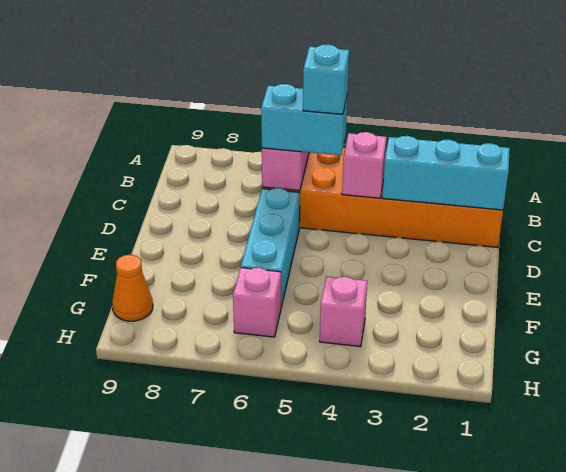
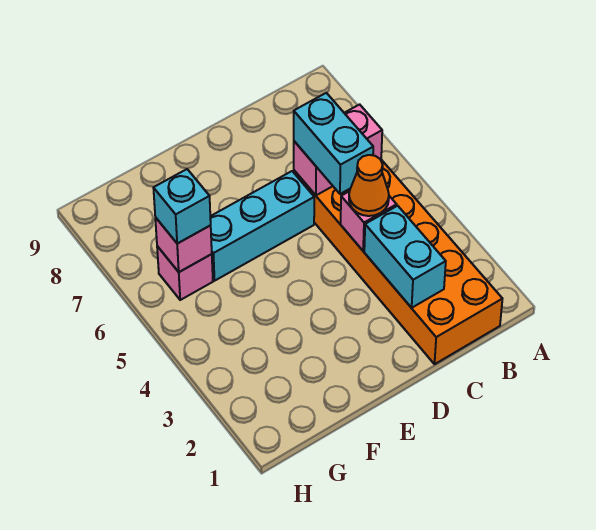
cyan brick C1:C3 level 2 -> cyan brick C2:C3 level 2
cyan brick C5 level 4 -> cyan brick G6 level 3
pink brick G4 level 1 -> pink brick G6 level 2
orange cone G9 level 1 -> orange cone C4 level 3

